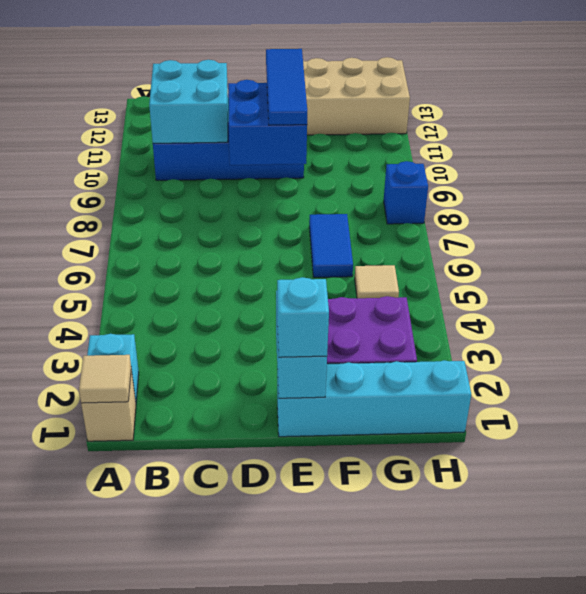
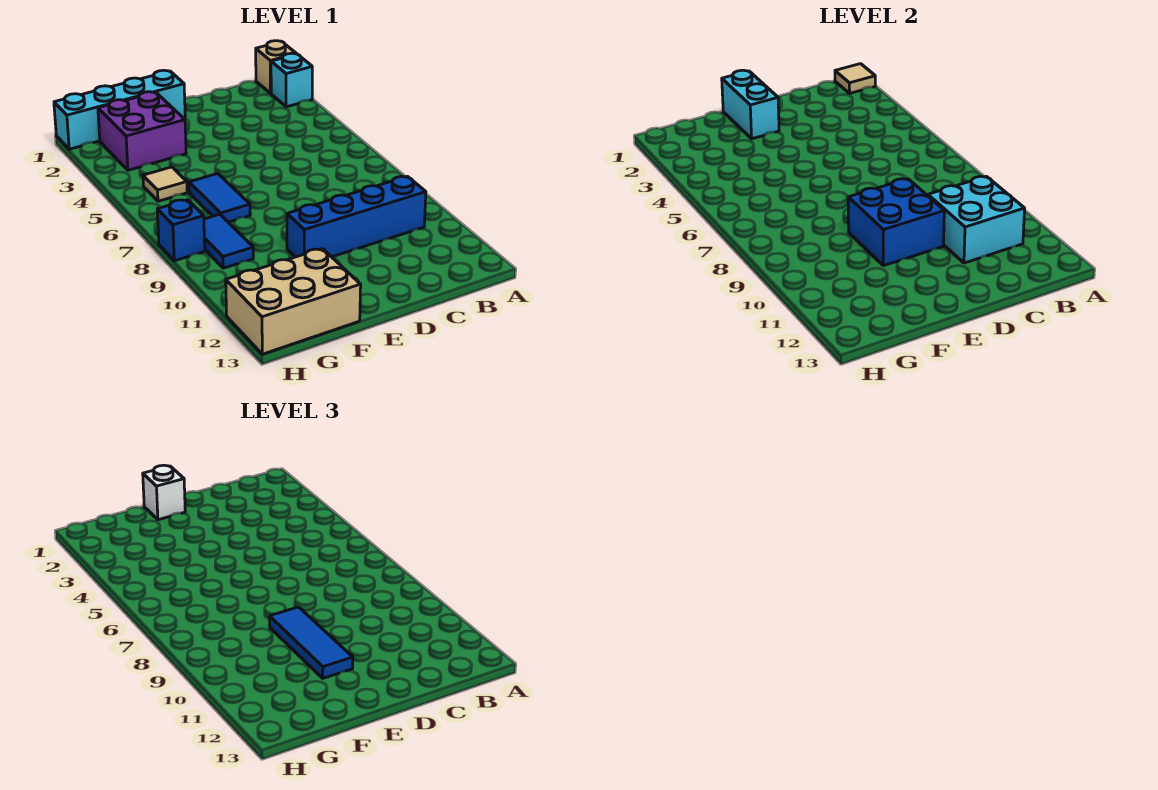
cyan brick E1 level 3 -> white brick E1 level 3
none -> blue tile G8:G9 level 1

